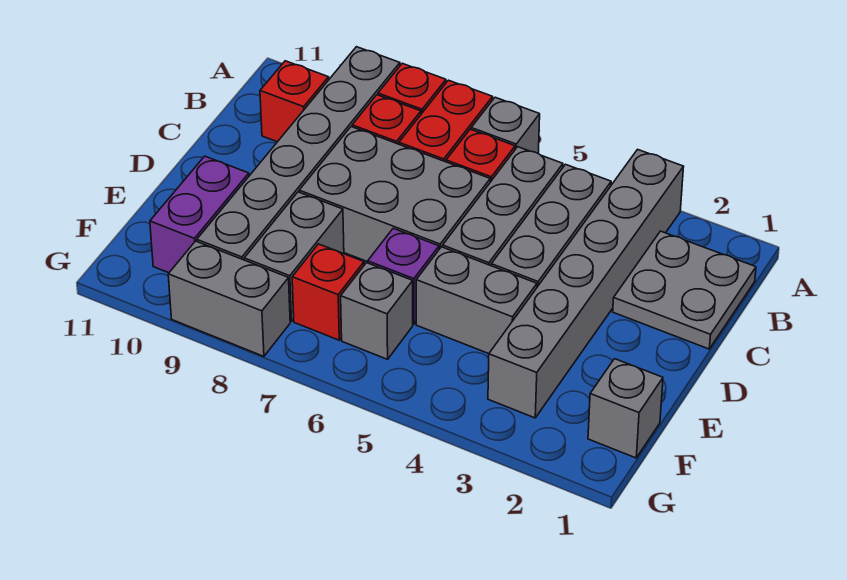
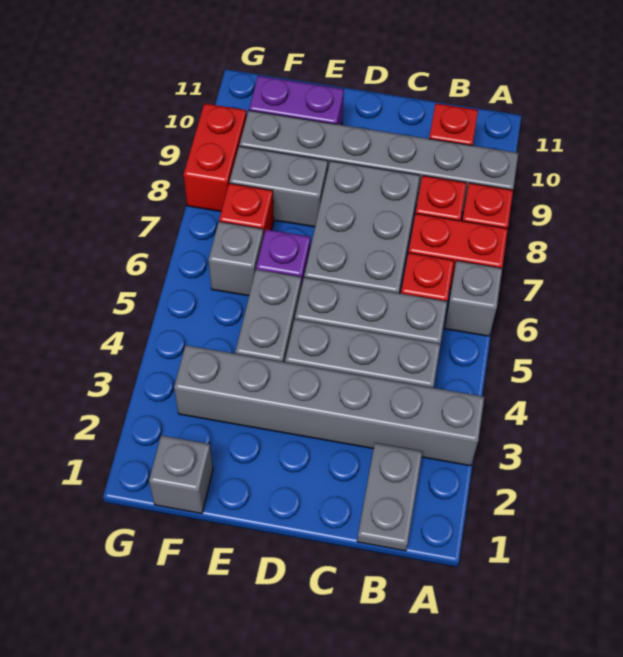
grey plate B1:C2 level 1 -> grey plate B1:B2 level 1
grey brick G8:G9 level 1 -> red brick G8:G9 level 1

